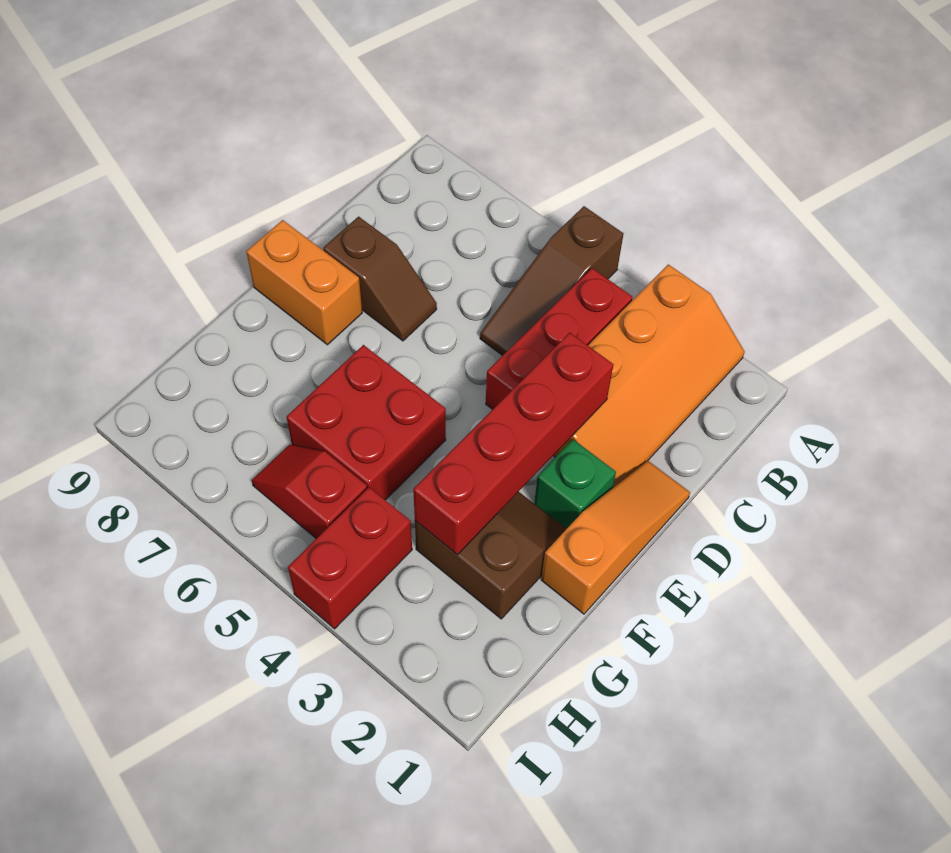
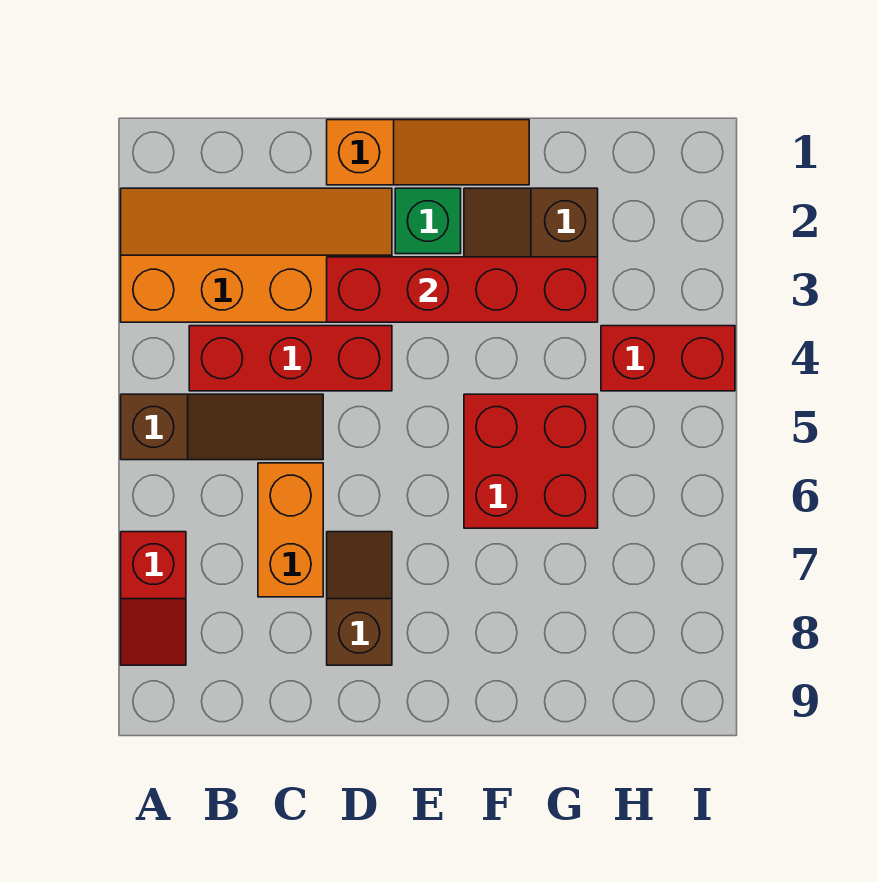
orange slope D1:F1 level 1 top F -> orange slope D1:F1 level 1 top D
orange brick E8:E9 level 1 -> orange brick C6:C7 level 1
red slope H5:H6 level 1 top 5 -> red slope A7:A8 level 1 top 7

